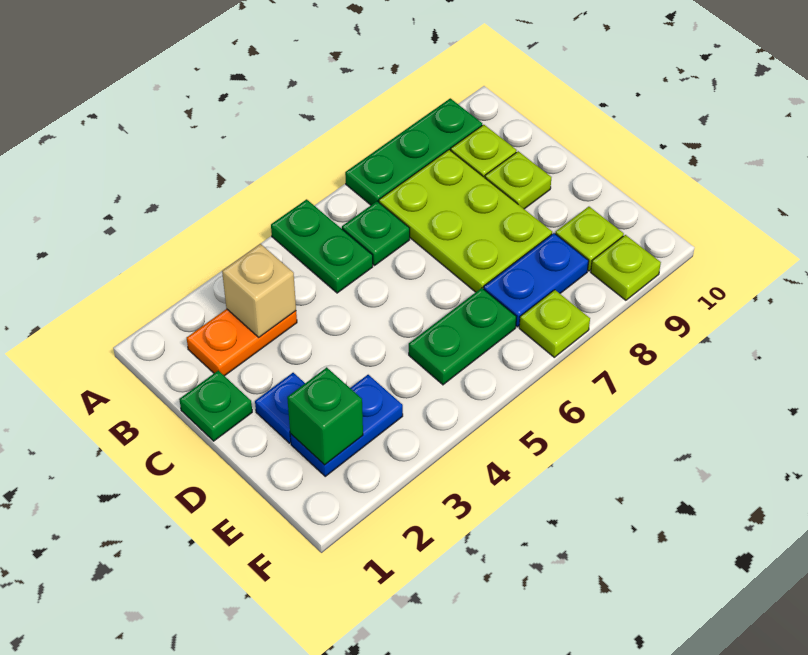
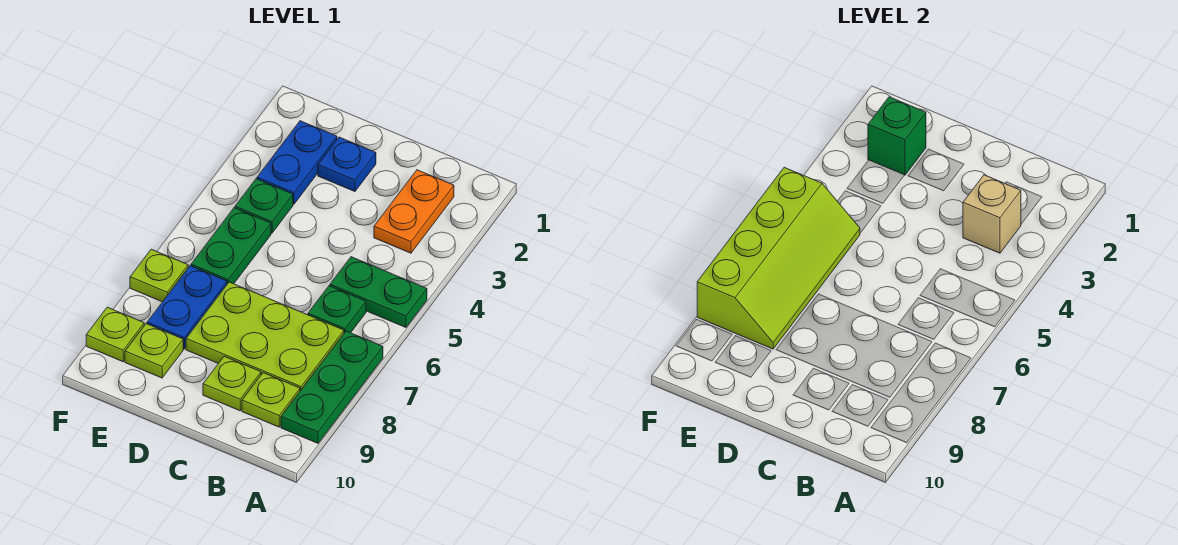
green plate C1 level 1 -> green plate E4 level 1
none -> lime slope E5:F8 level 2 top F

